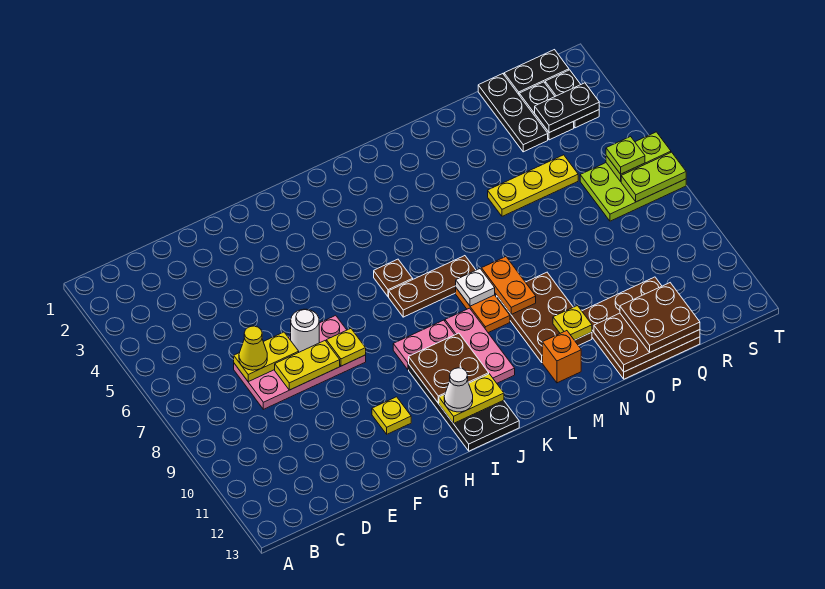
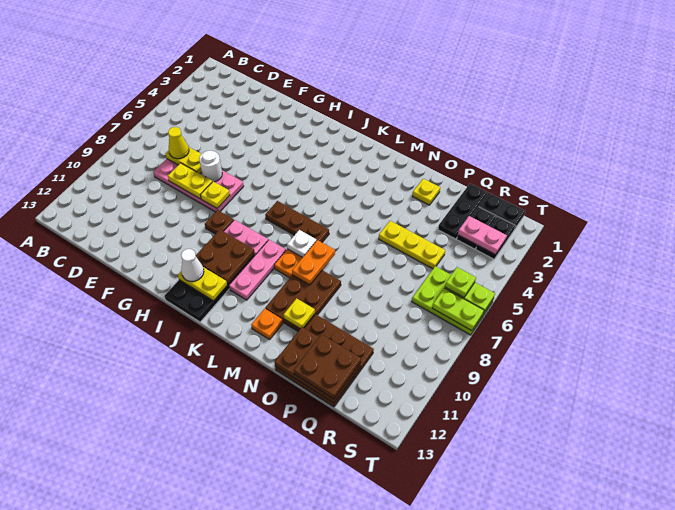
yellow plate G11 level 1 -> yellow plate O2 level 1
brown plate J6 level 1 -> brown plate H9 level 1
orange brick M12 level 1 -> orange plate M12 level 1
black plate R3:S3 level 2 -> pink plate R3:S3 level 2

